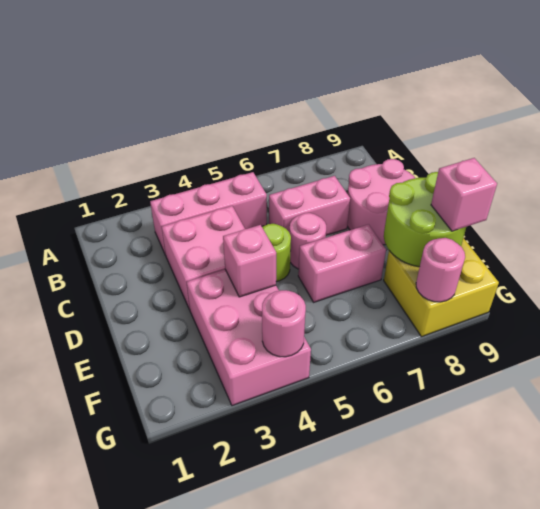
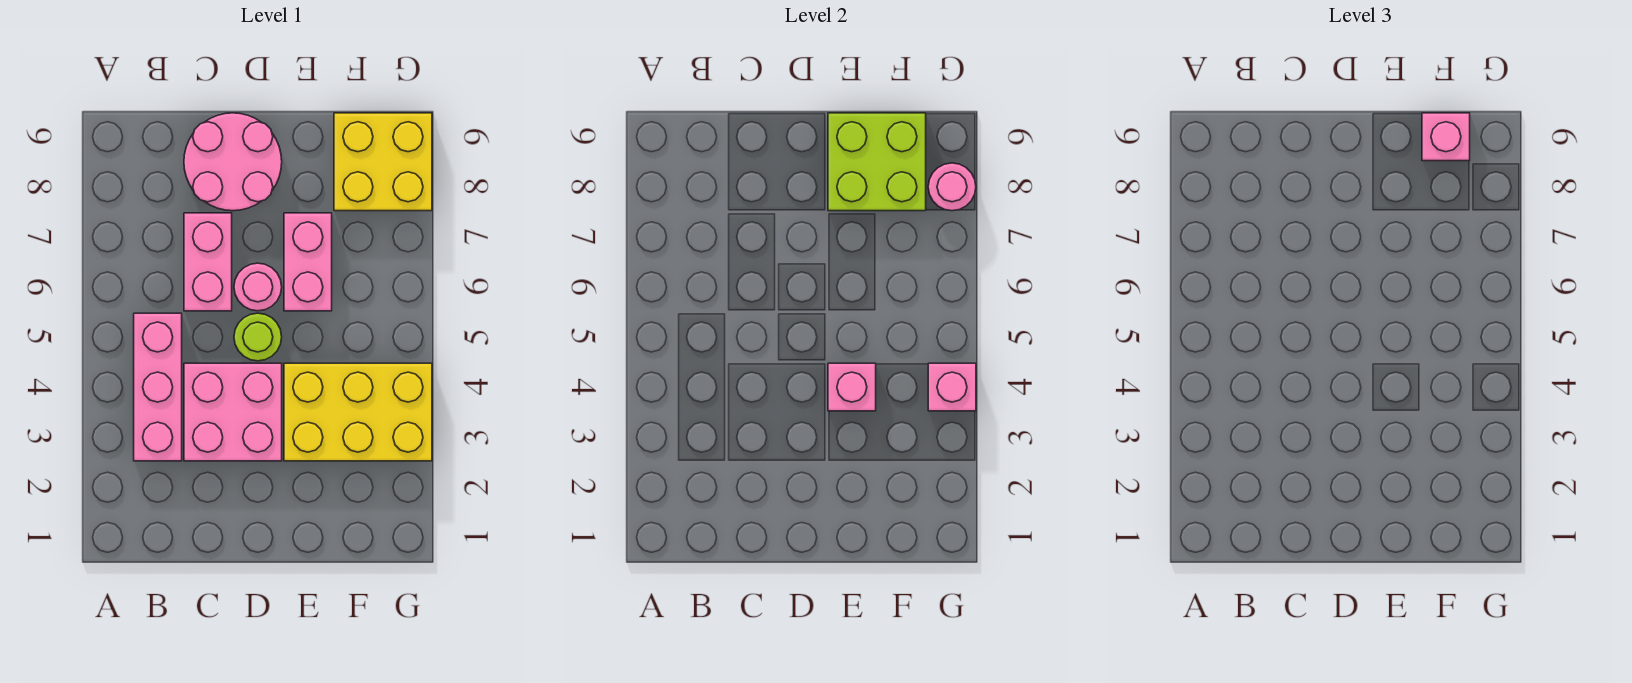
pink brick E3:G4 level 1 -> yellow brick E3:G4 level 1
lime round brick E8:F9 level 2 -> lime brick E8:F9 level 2
pink round brick G4 level 2 -> pink brick G4 level 2

